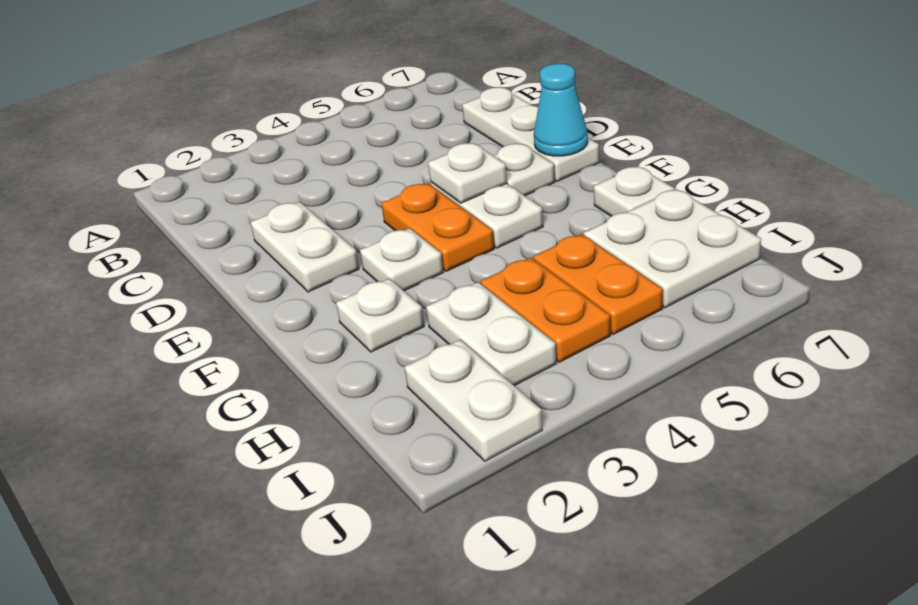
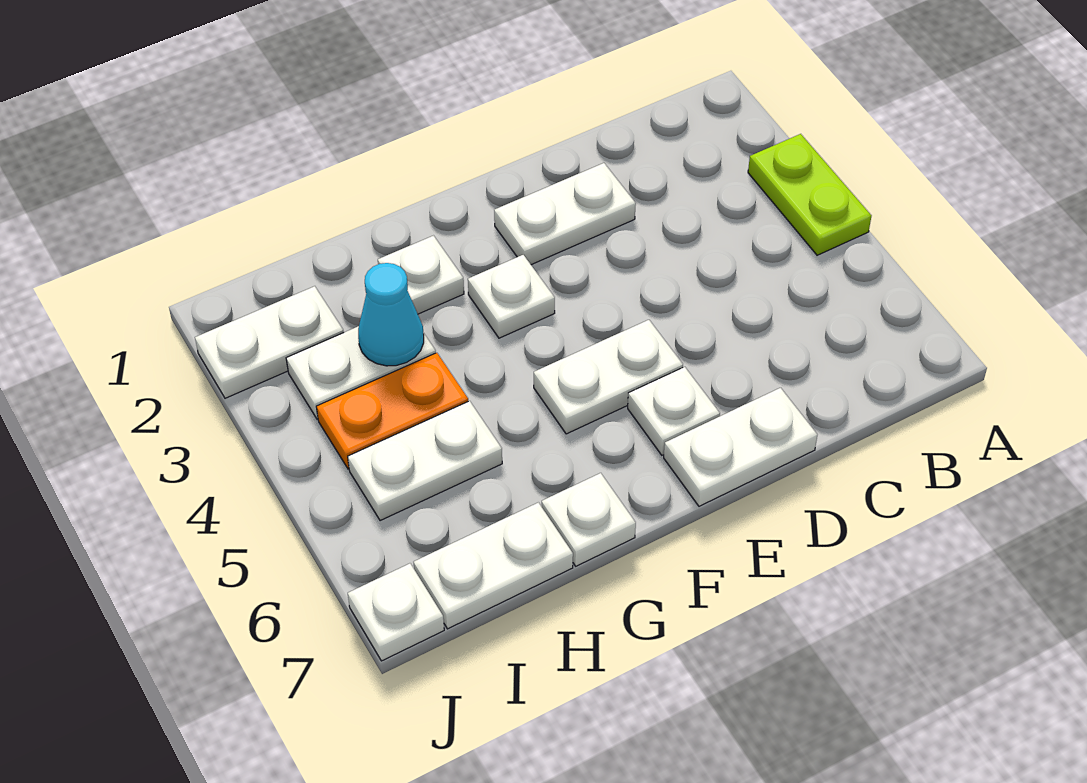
none -> lime plate A3:A4 level 1
white plate C7:E7 level 1 -> white plate D7:E7 level 1
orange plate E4:F4 level 1 -> none
white plate E5 level 2 -> white plate J7 level 1
cyan cone E7 level 2 -> cyan cone H3 level 2
orange plate H5:I5 level 1 -> white plate H5:I5 level 1
white plate H6:I7 level 1 -> white plate H7:I7 level 1

